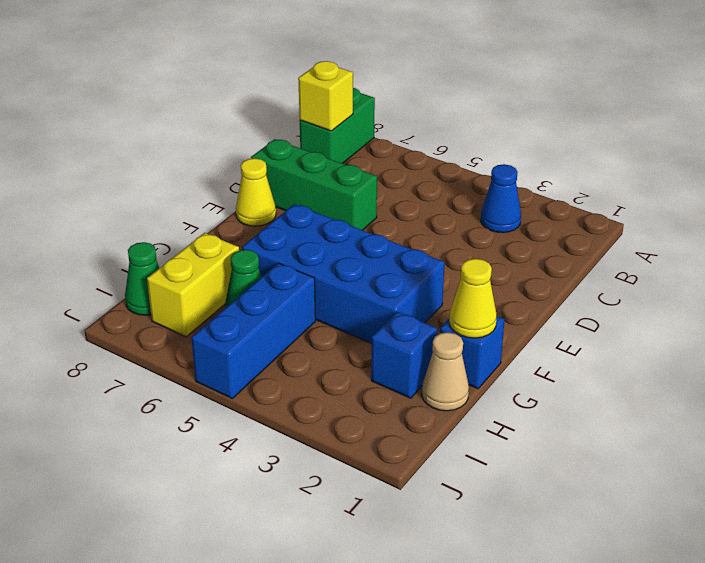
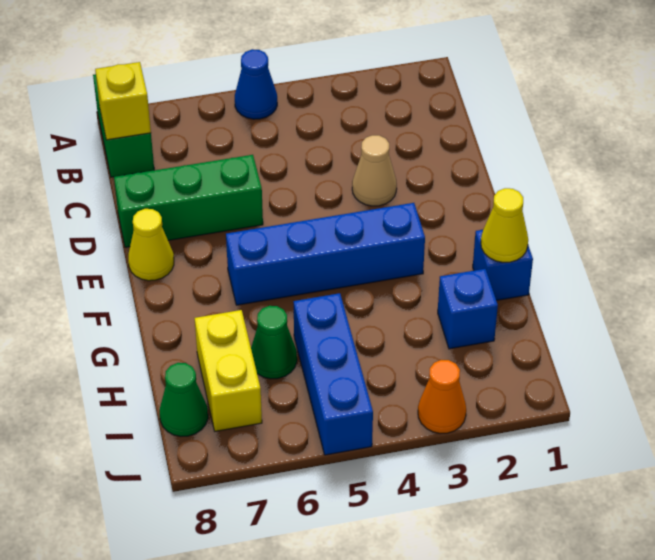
blue cone B3 level 1 -> blue cone A5 level 1
blue brick F3:G6 level 1 -> blue brick F3:F6 level 1
tan cone H1 level 1 -> tan cone D3 level 1
none -> orange cone J3 level 1

